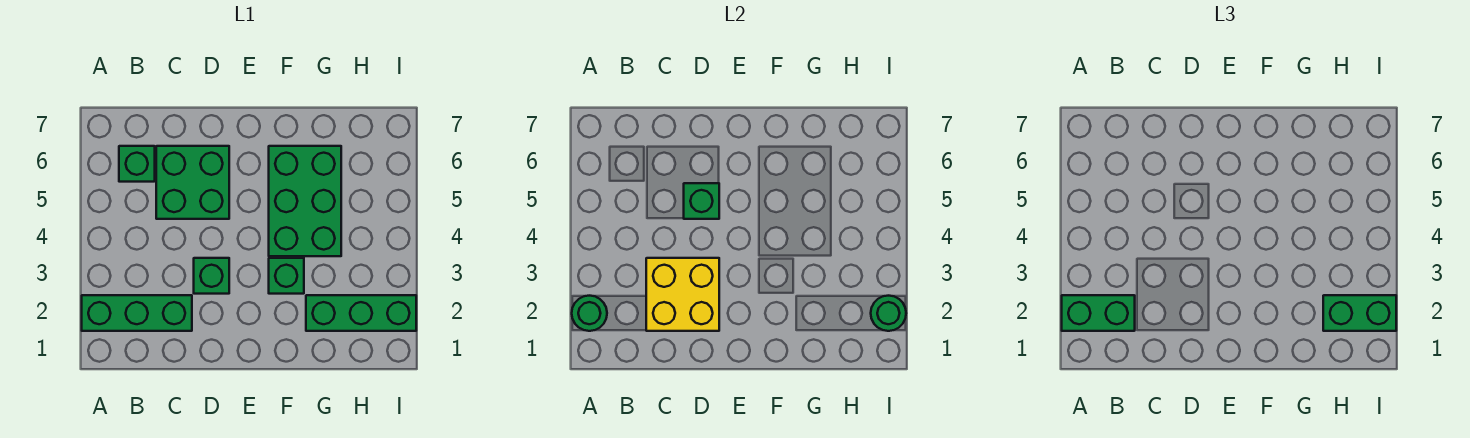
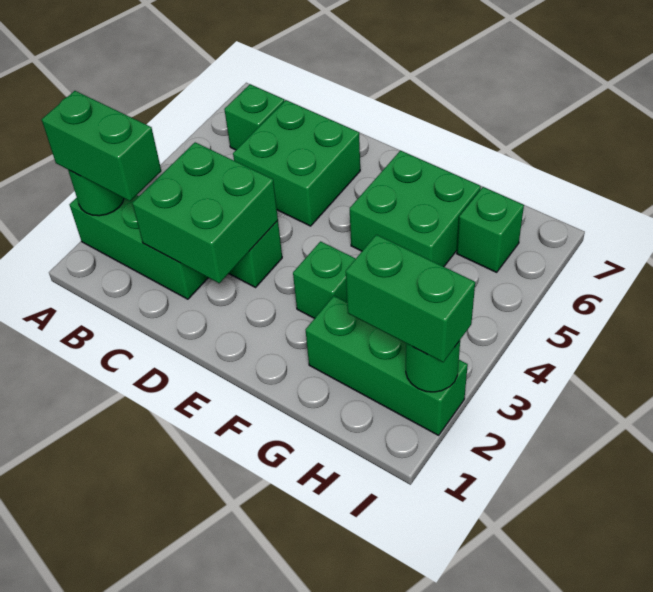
yellow brick C2:D3 level 2 -> green brick C2:D3 level 2
green brick D5 level 2 -> green brick H6 level 1
green brick F4:G6 level 1 -> green brick F5:G6 level 1

